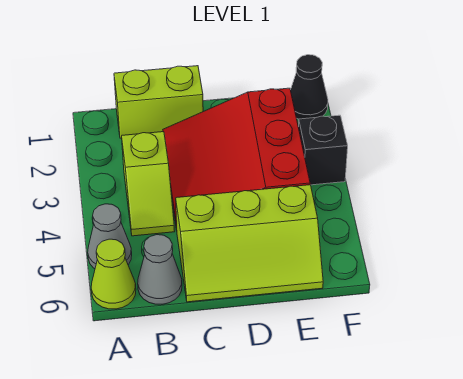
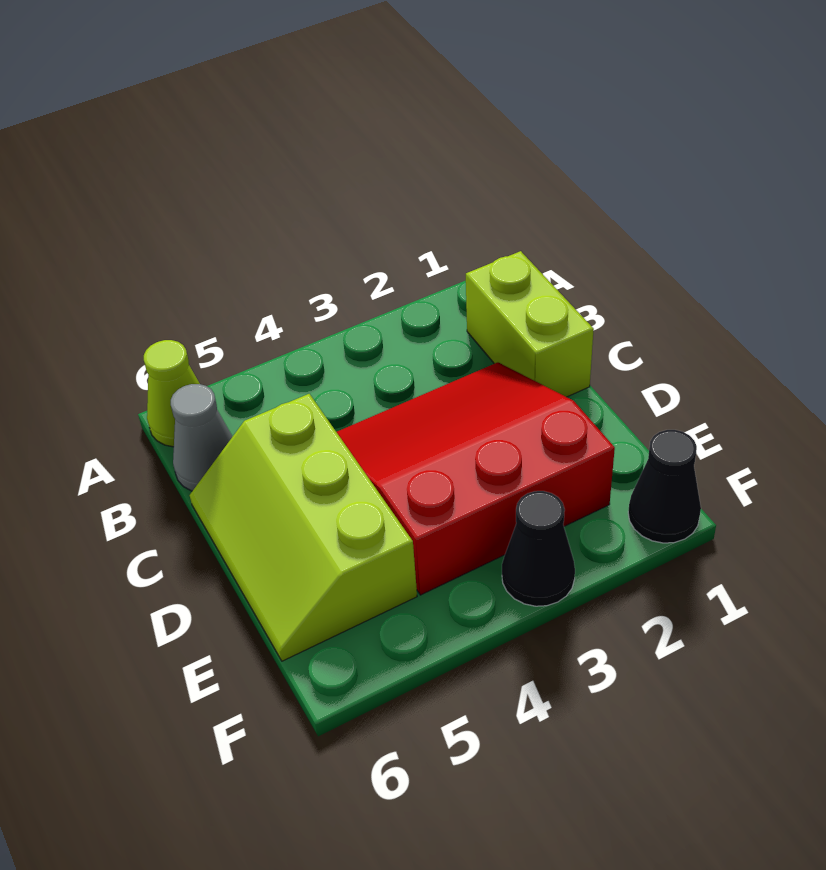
grey cone A5 level 1 -> none
lime slope B3:B4 level 1 top 3 -> none
black brick F3 level 1 -> black cone F3 level 1

